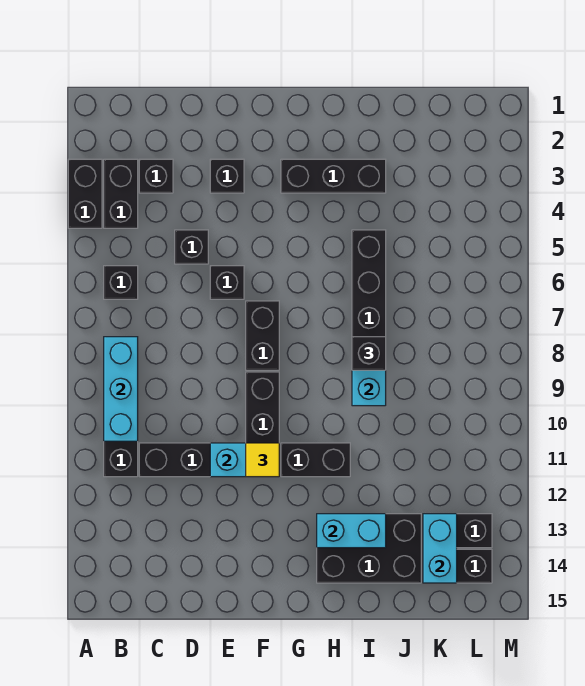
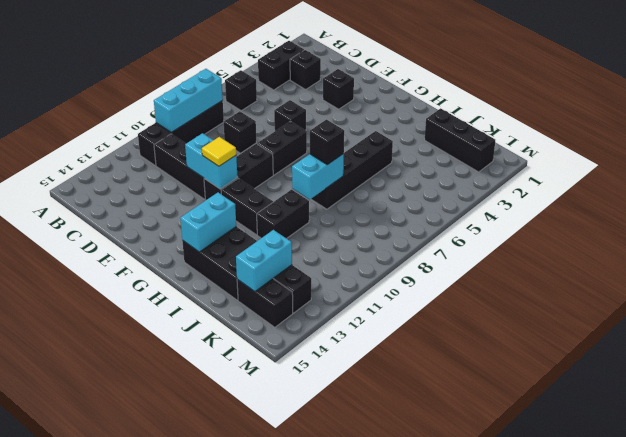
black brick A3:A4 level 1 -> black brick I10:I11 level 1
black brick D5 level 1 -> black brick D8 level 1
black brick G3:I3 level 1 -> black brick J2:L2 level 1
cyan brick H13:I13 level 2 -> cyan brick H13:H14 level 2

